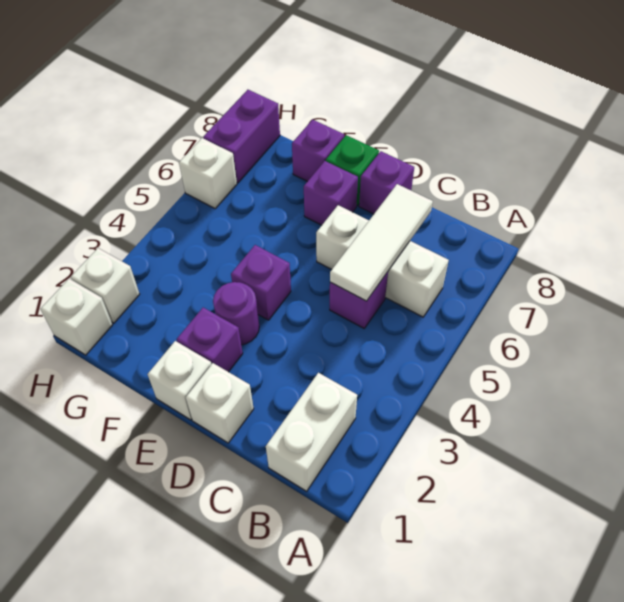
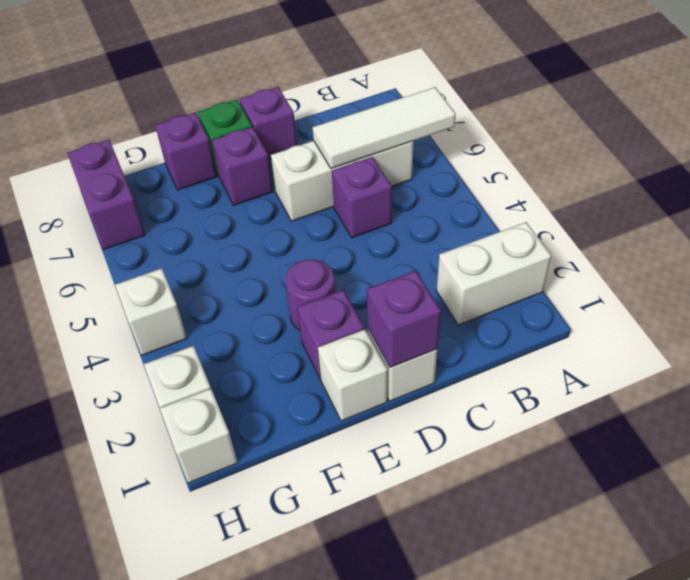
white brick B1:B2 level 1 -> white brick A2:B2 level 1
white tile C5:C7 level 2 -> white tile A6:C6 level 2
purple brick E4 level 1 -> purple brick D1 level 2
white brick H6 level 1 -> white brick H4 level 1

